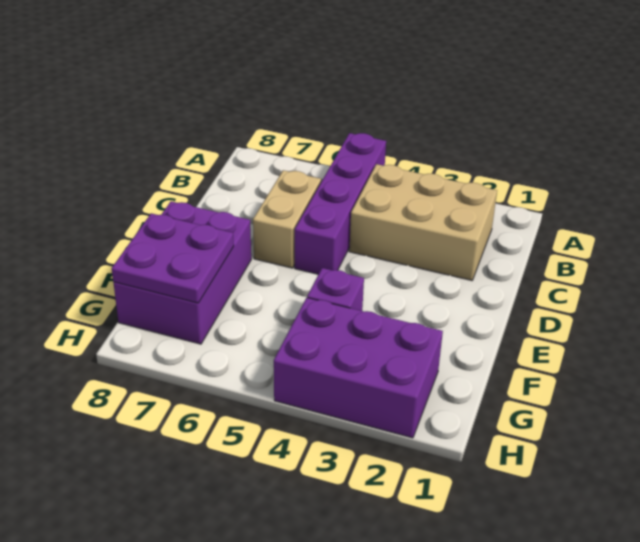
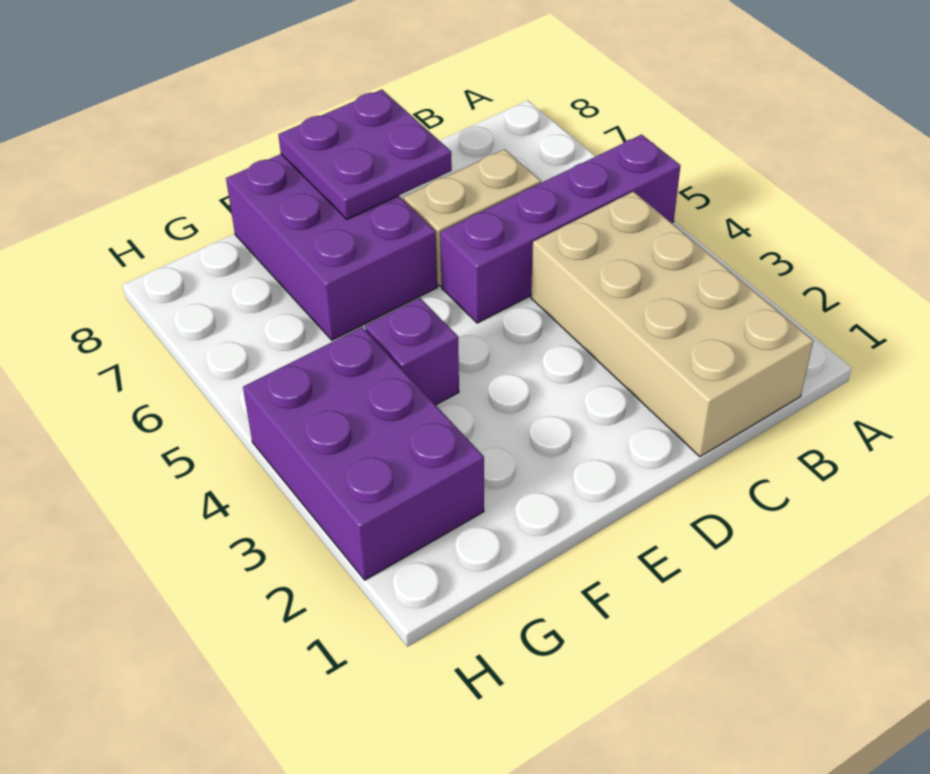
tan brick B2:C4 level 1 -> tan brick B1:C4 level 1
purple brick E7:G8 level 1 -> purple brick E6:F8 level 1
purple plate F7:G8 level 2 -> purple plate D7:E8 level 2

